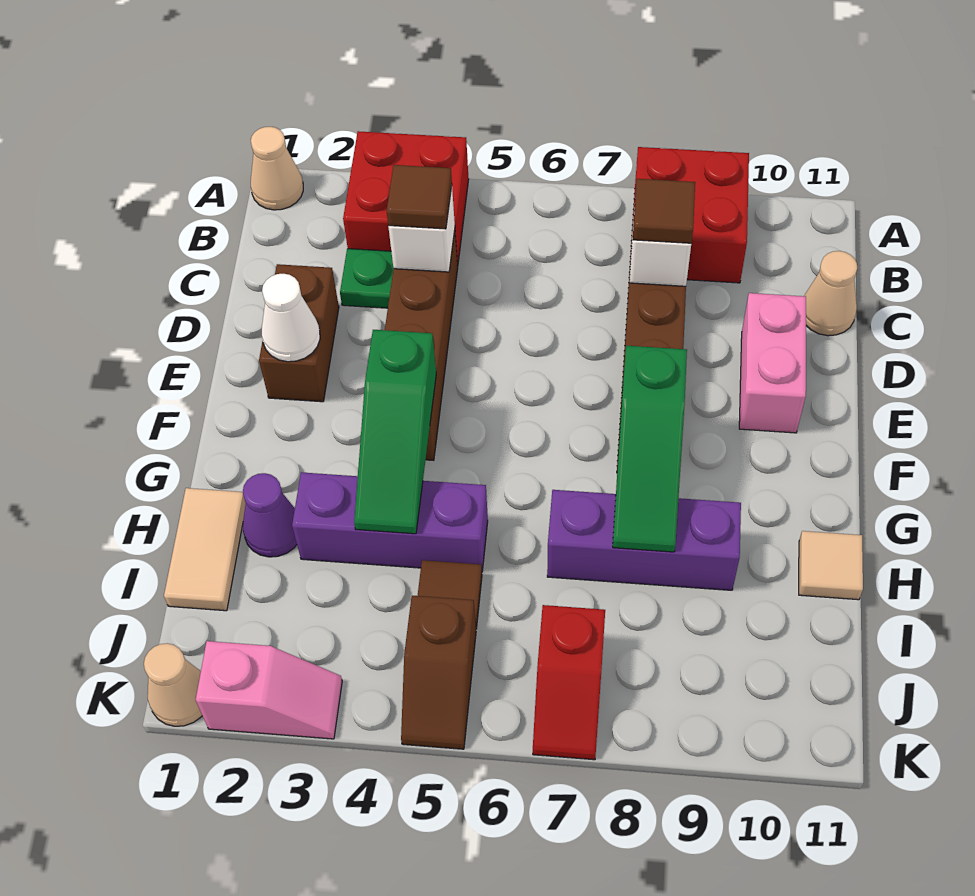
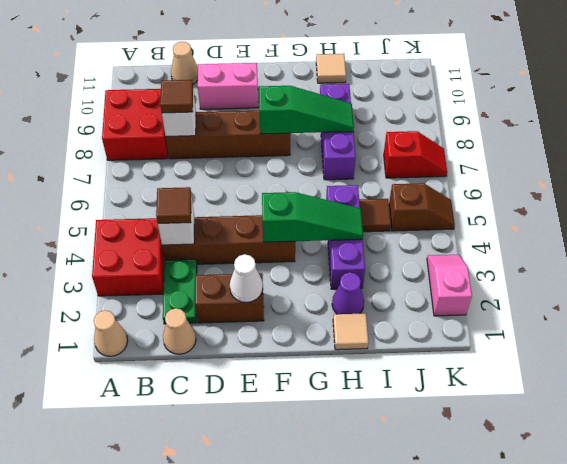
green plate C3 level 1 -> green plate C2:C3 level 1
tan tile H1:I1 level 1 -> tan tile H1 level 1
tan cone K1 level 1 -> tan cone C1 level 1

